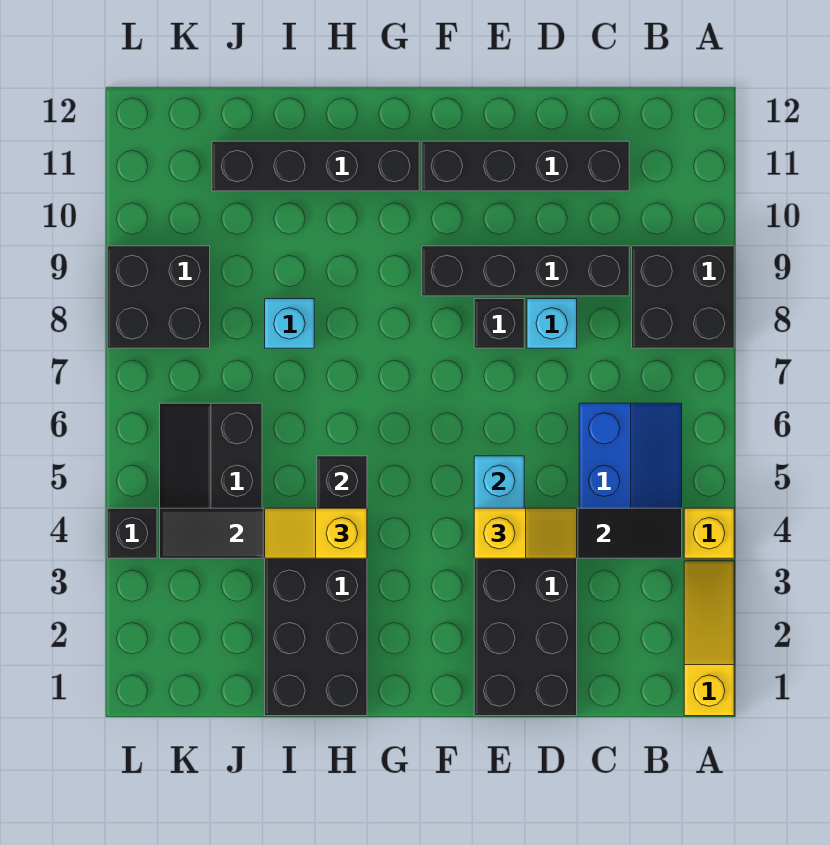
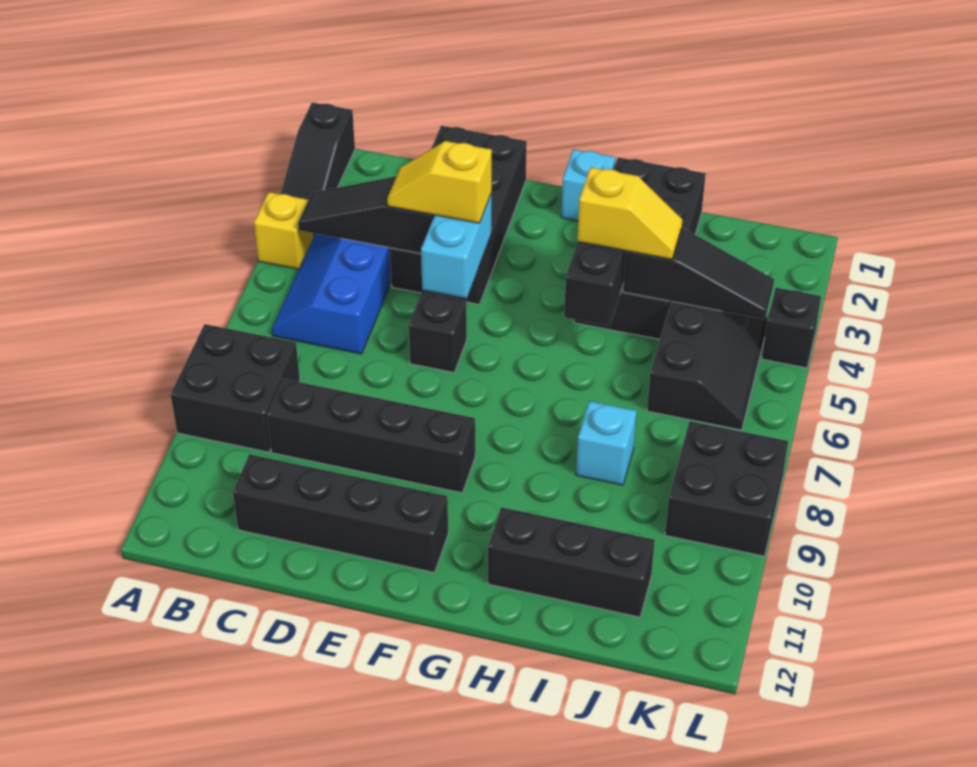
yellow slope A1:A3 level 1 top 1 -> black slope A1:A3 level 1 top 1
cyan brick D8 level 1 -> cyan brick G1 level 1
black brick E8 level 1 -> black brick E6 level 1
black brick G11:J11 level 1 -> black brick H11:J11 level 1

